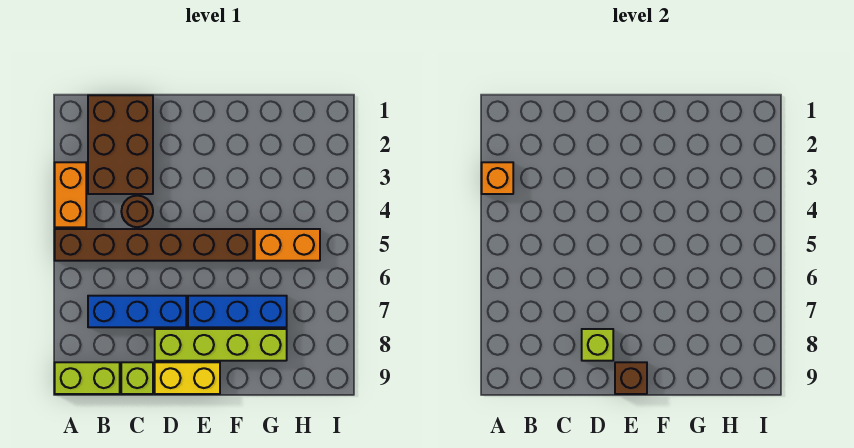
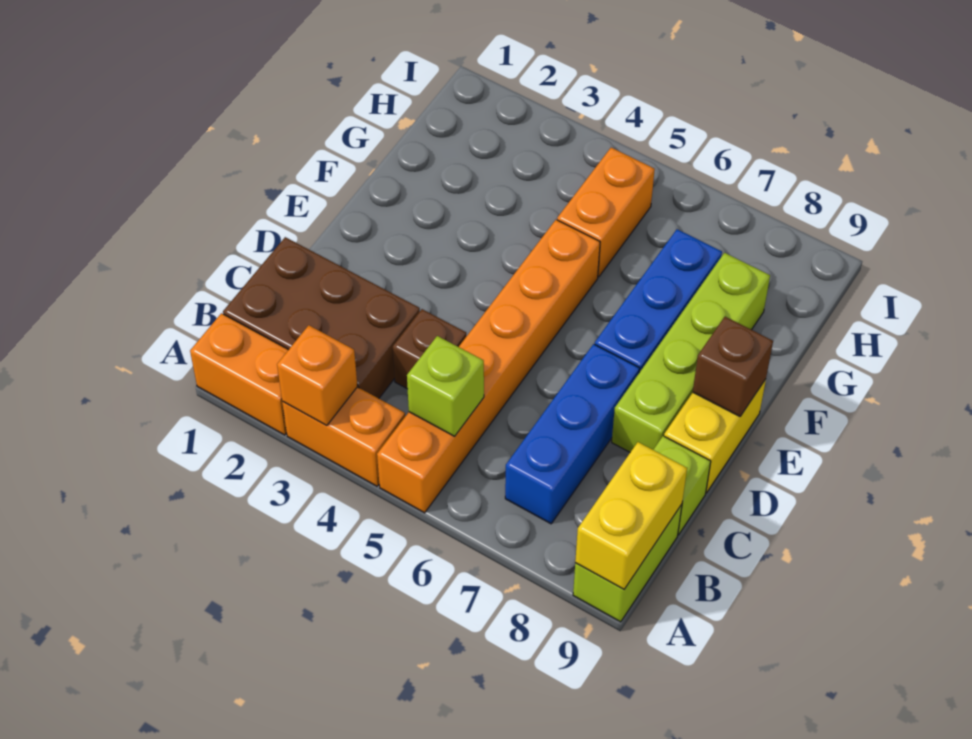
none -> orange brick A1:A2 level 1
brown brick A5:F5 level 1 -> orange brick A5:F5 level 1
none -> yellow brick A9:B9 level 2
brown round brick C4 level 1 -> brown brick C4 level 1
lime brick D8 level 2 -> lime brick B5 level 2

